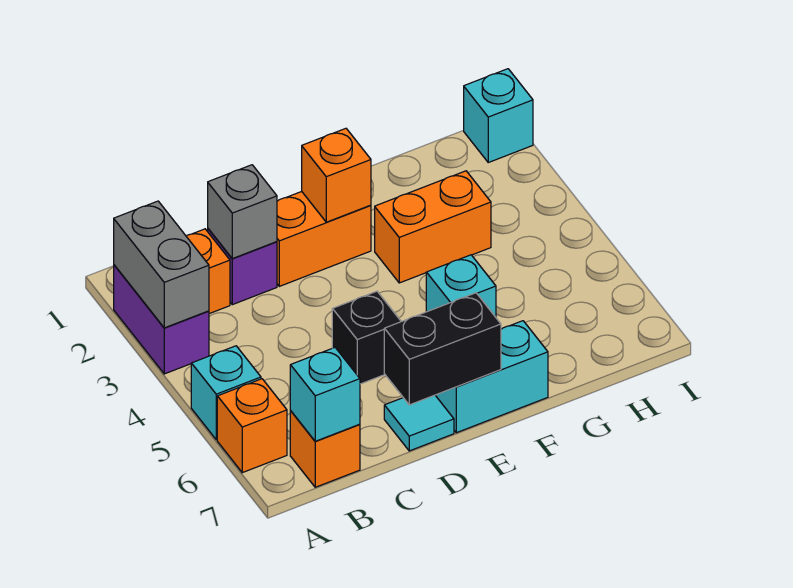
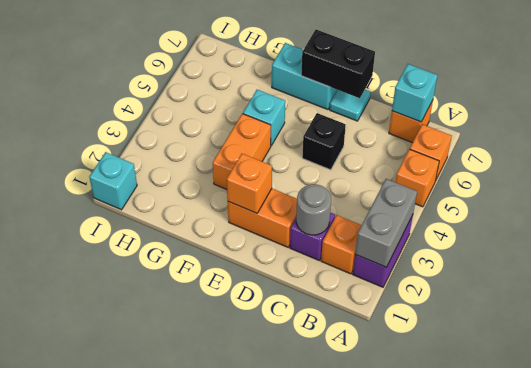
cyan brick A5 level 1 -> orange brick A5 level 1
grey brick C2 level 2 -> grey round brick C2 level 2
orange brick F3:G3 level 1 -> orange brick F3:F4 level 1

